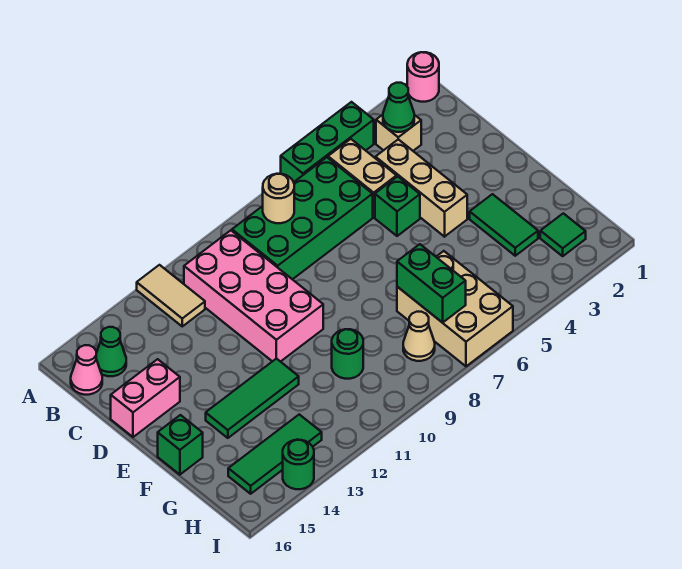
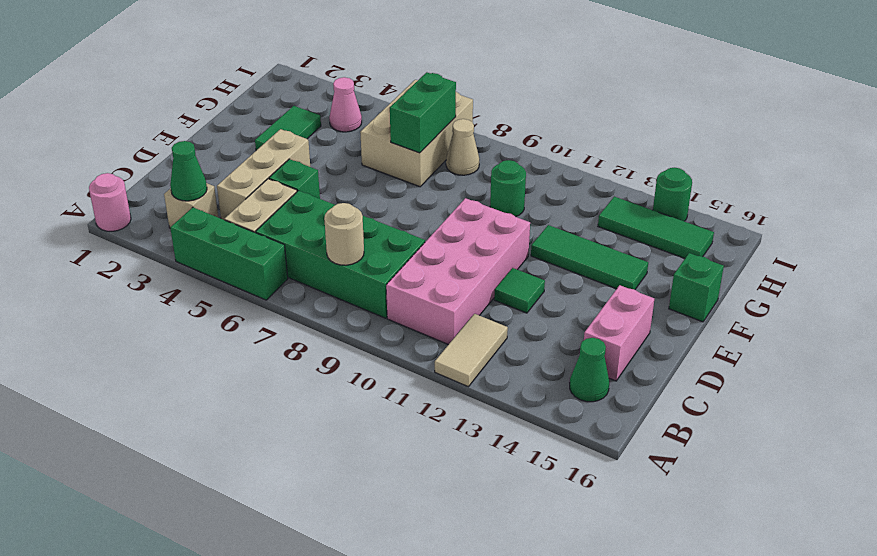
pink cone B16 level 1 -> pink cone H4 level 1
pink brick D15:D16 level 1 -> pink brick C15:D15 level 1
green tile H2 level 1 -> green tile D12 level 1

